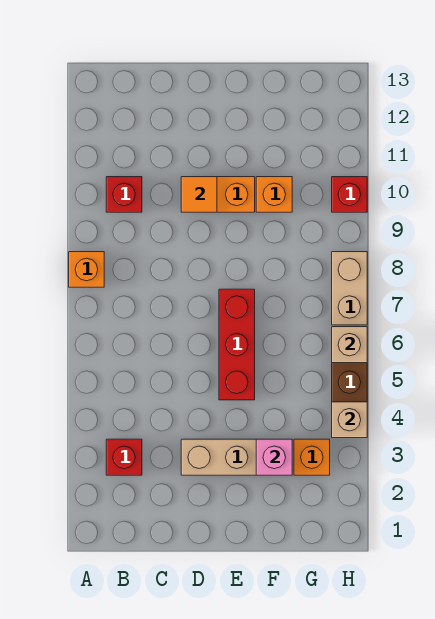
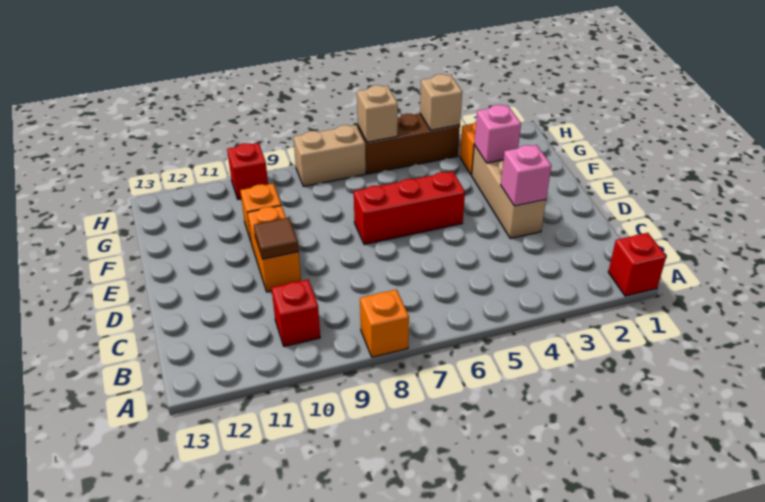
red brick B3 level 1 -> red brick A1 level 1
none -> pink brick D3 level 2
orange tile D10 level 2 -> brown tile D10 level 2

